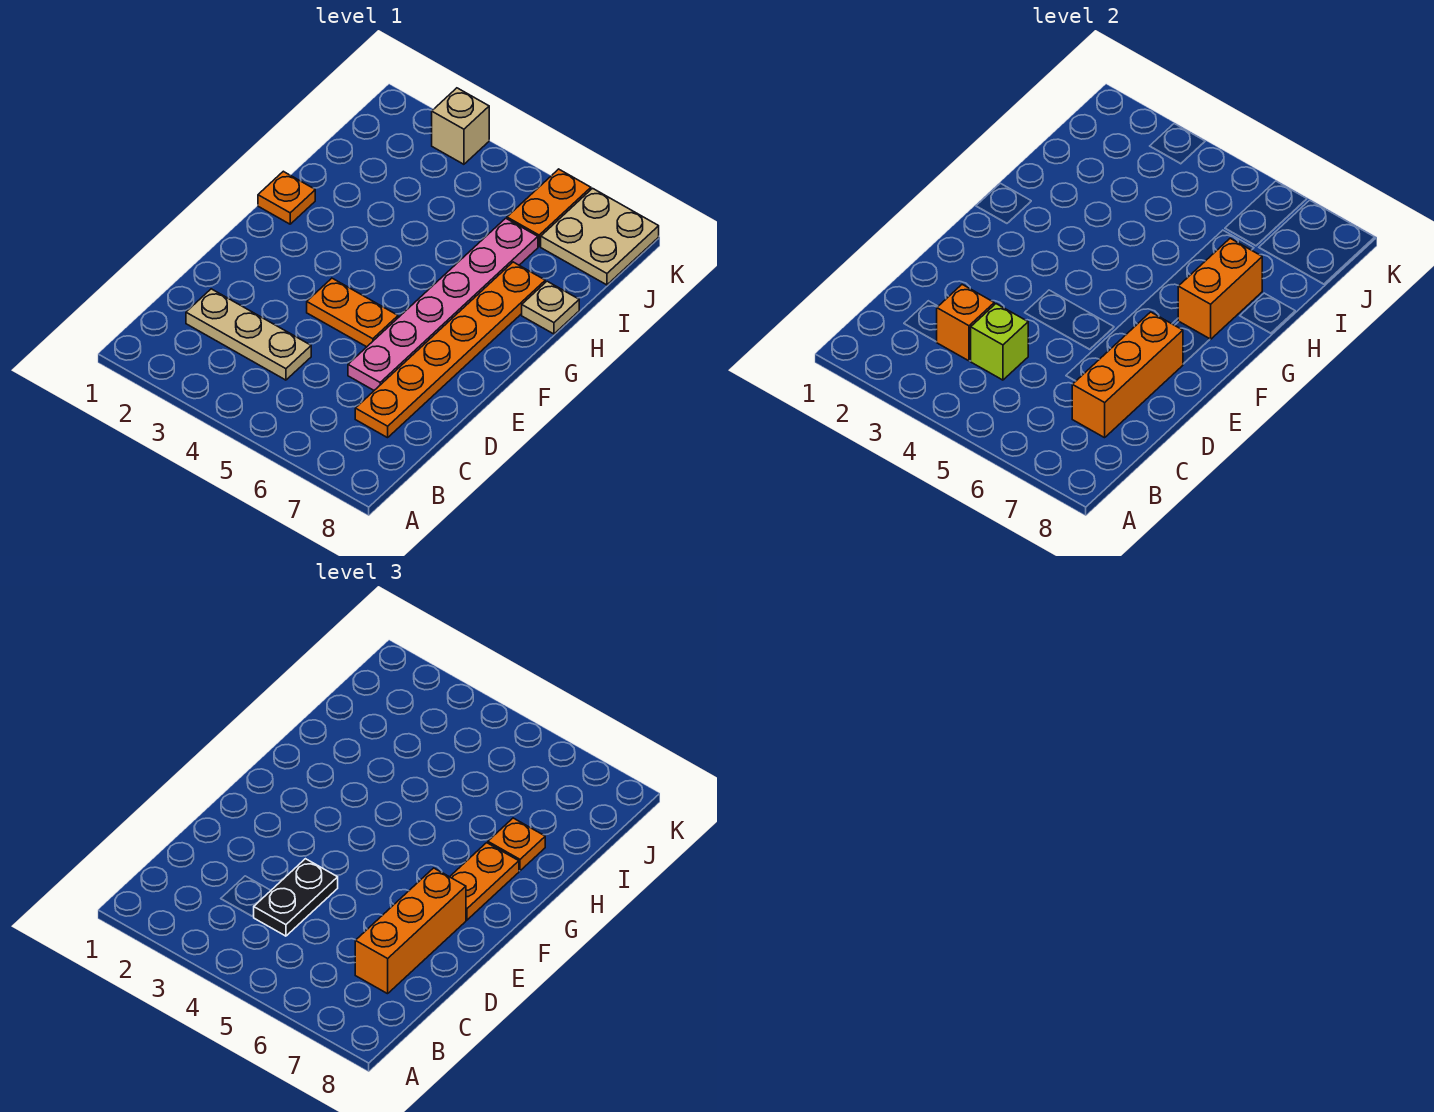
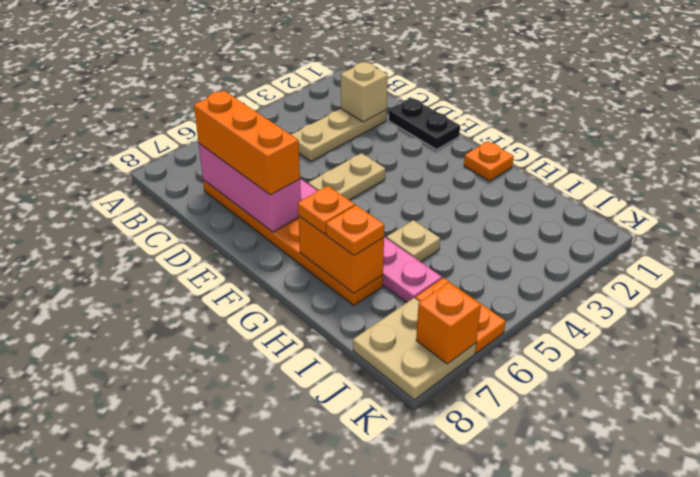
orange brick C3 level 2 -> orange brick K7 level 2
lime brick C4 level 2 -> none
black plate C4:D4 level 3 -> black plate D1:E1 level 1
orange brick C7:E7 level 2 -> pink brick C7:E7 level 2
orange plate E4:E5 level 1 -> tan plate E4:E5 level 1
orange plate F7:G7 level 3 -> orange plate G7 level 3
tan plate H8 level 1 -> tan plate H5 level 1
tan brick K3 level 1 -> tan brick C2 level 2

